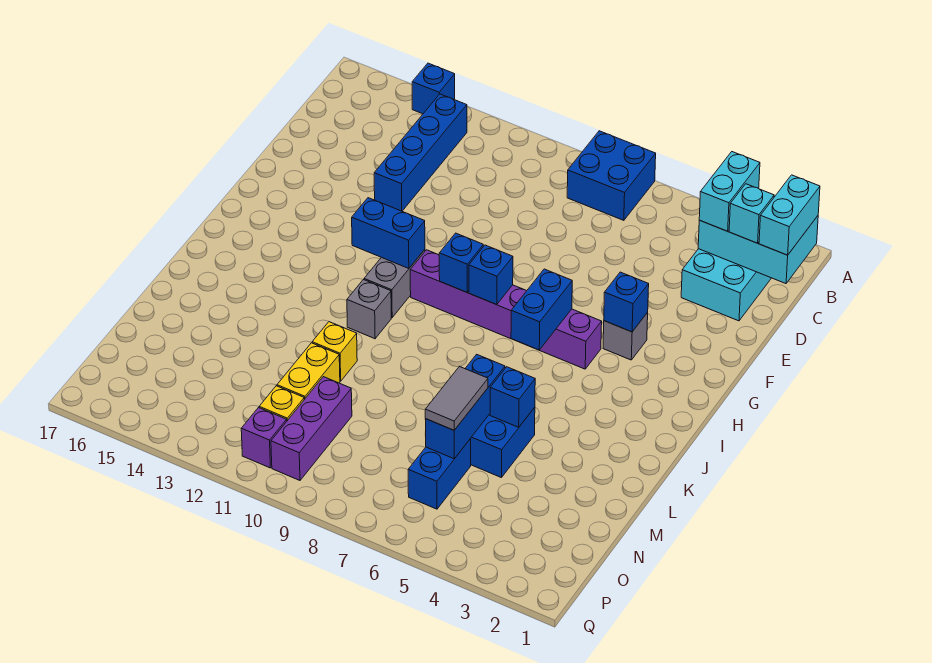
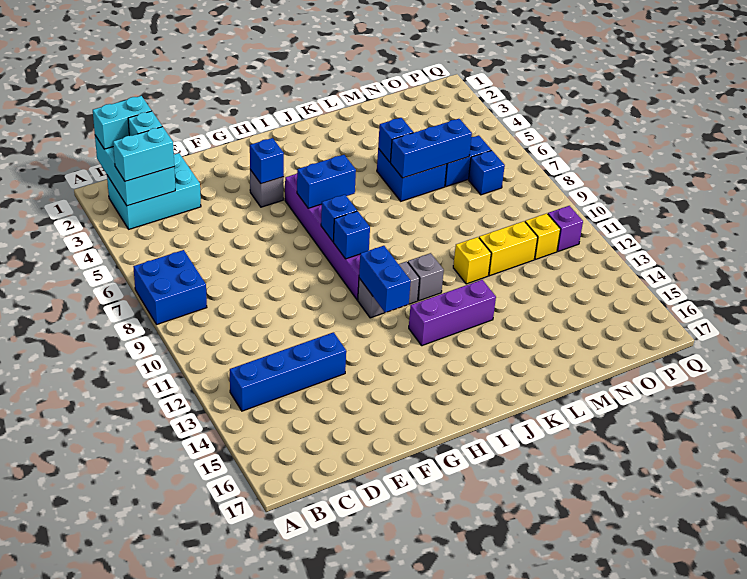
blue brick A14 level 1 -> blue brick O7 level 1
grey tile M6:N6 level 3 -> none
purple brick N10:P10 level 1 -> purple brick I13:K13 level 1

